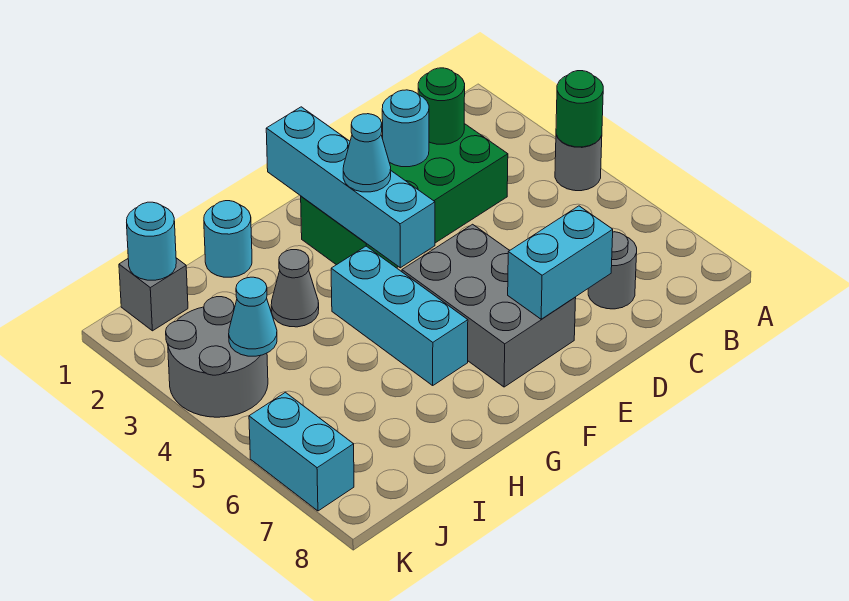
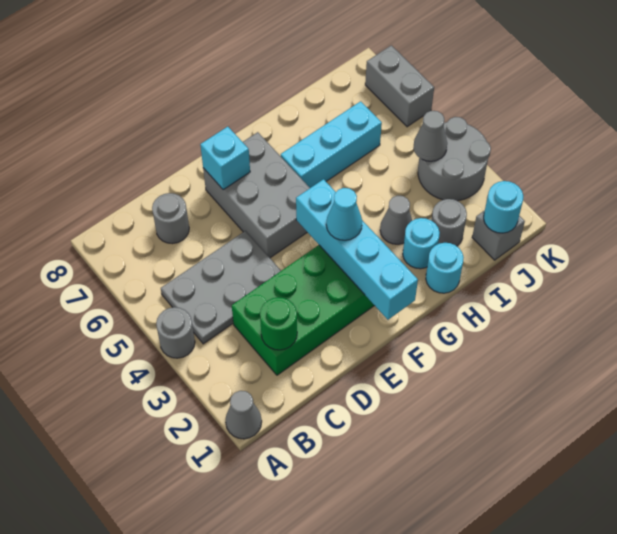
none -> grey cone A1 level 1
green round brick A4 level 2 -> none
none -> grey plate B4:D5 level 1
cyan round brick D2 level 2 -> cyan round brick H2 level 1
cyan brick D7:E7 level 2 -> cyan brick E7 level 2
cyan brick G4:G6 level 1 -> cyan brick G6:I6 level 1
none -> grey round brick I2 level 1
cyan cone J4 level 2 -> grey cone J4 level 2
cyan brick K6:K7 level 1 -> grey brick K6:K7 level 1

